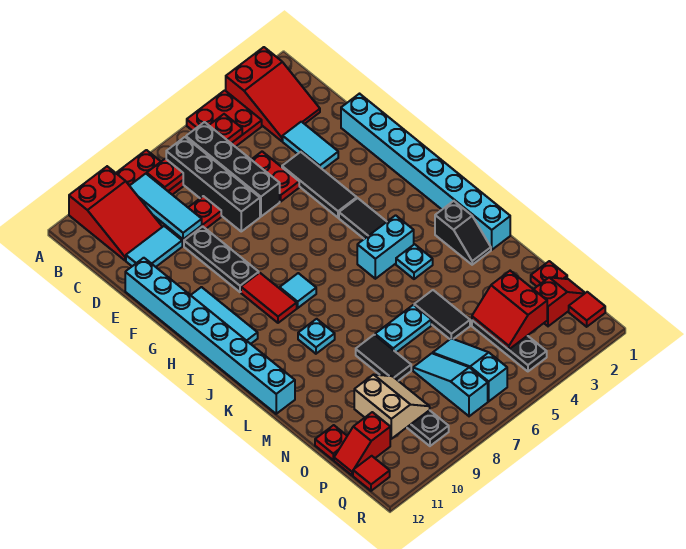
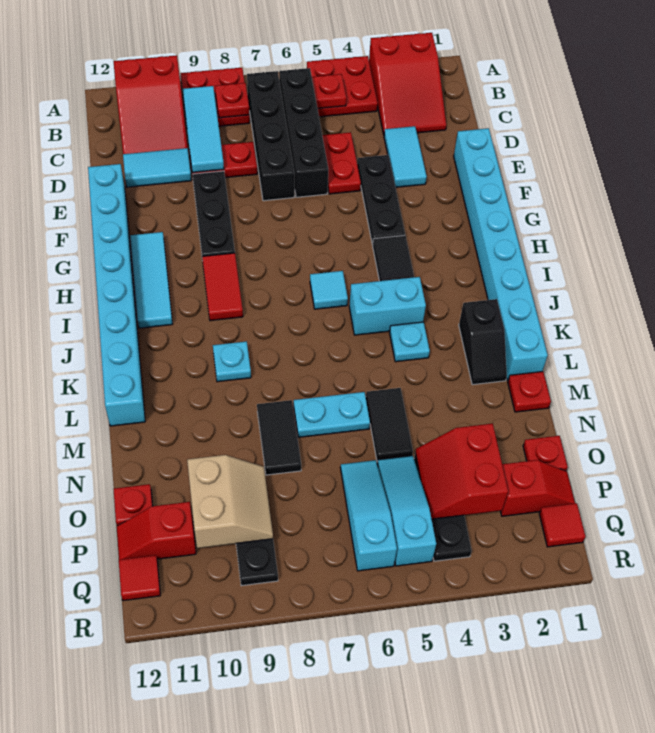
black tile E4:G4 level 1 -> black plate E4:G4 level 1
cyan tile I8 level 1 -> cyan tile I6 level 1
none -> red plate M1 level 1
cyan slope O7:Q7 level 1 top Q -> cyan slope O5:Q5 level 1 top Q

